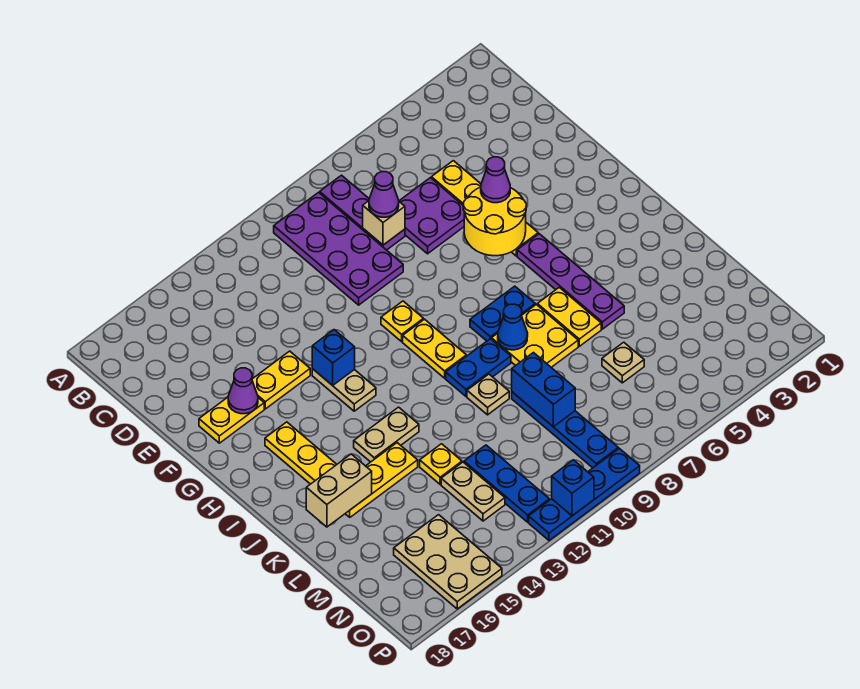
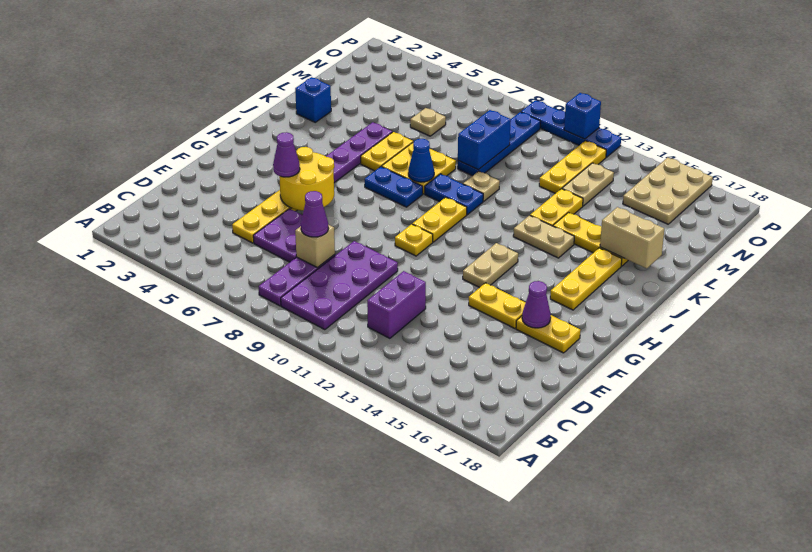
none -> purple brick C12:D12 level 1
blue brick G13 level 2 -> blue brick K2 level 1
yellow plate L13 level 1 -> yellow plate K13:L13 level 1
blue plate M12:O12 level 1 -> yellow plate M12:O12 level 1

